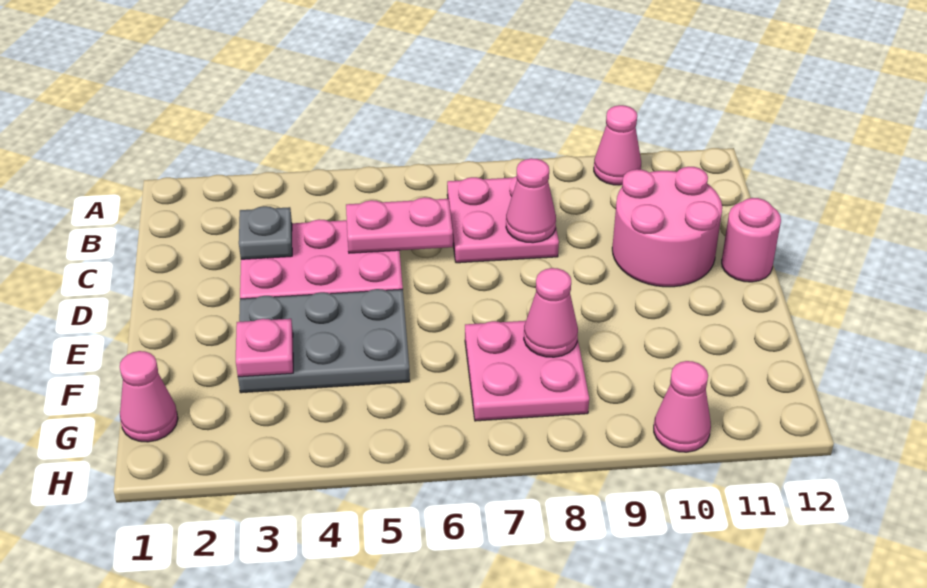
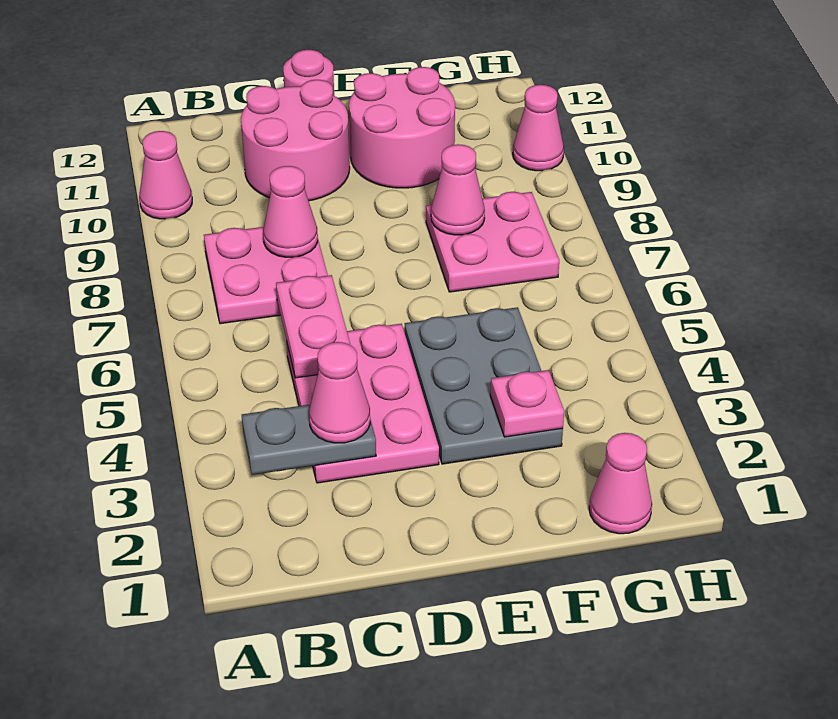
grey plate C3 level 2 -> grey plate B3:C3 level 2
none -> pink cone C3 level 3
none -> pink round brick E10:F11 level 1

